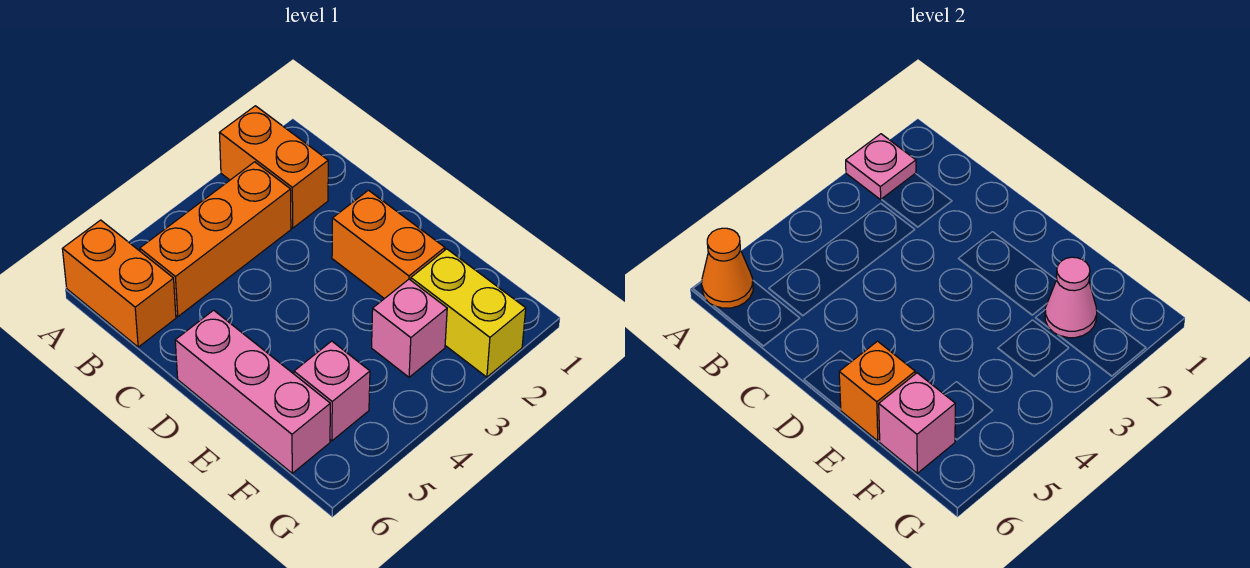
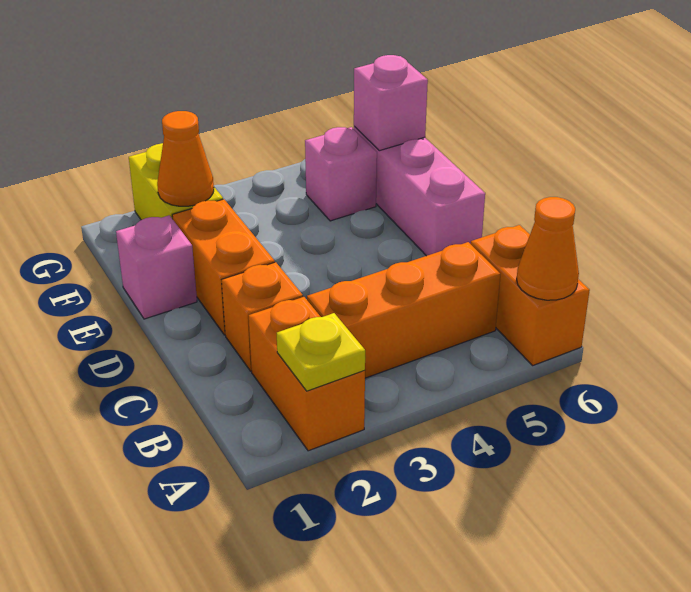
pink plate A2 level 2 -> yellow plate A2 level 2
orange brick E6 level 2 -> orange brick C2 level 1
pink cone F2 level 2 -> orange cone F2 level 2
pink brick F3 level 1 -> pink brick E1 level 1

